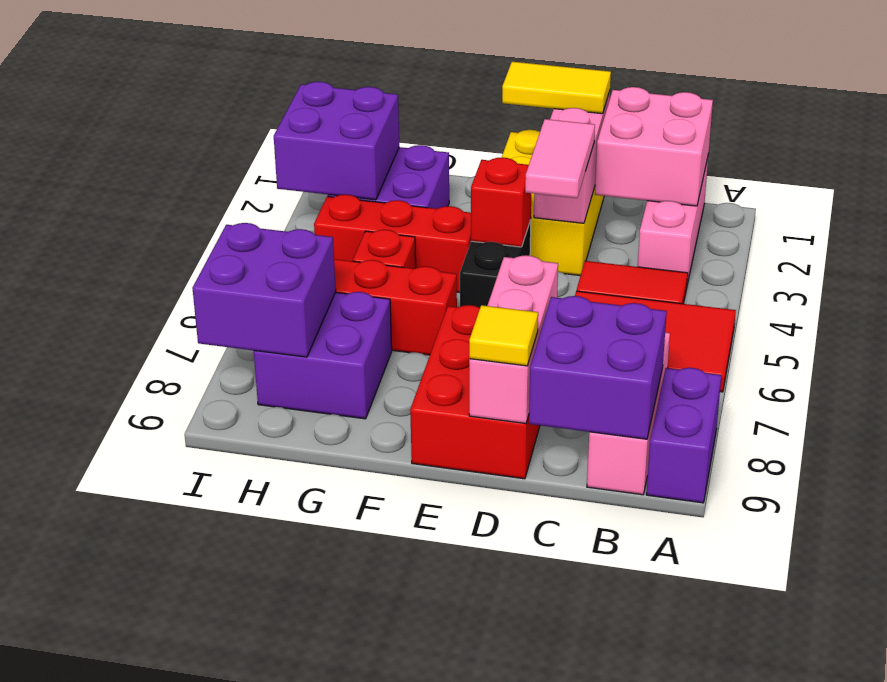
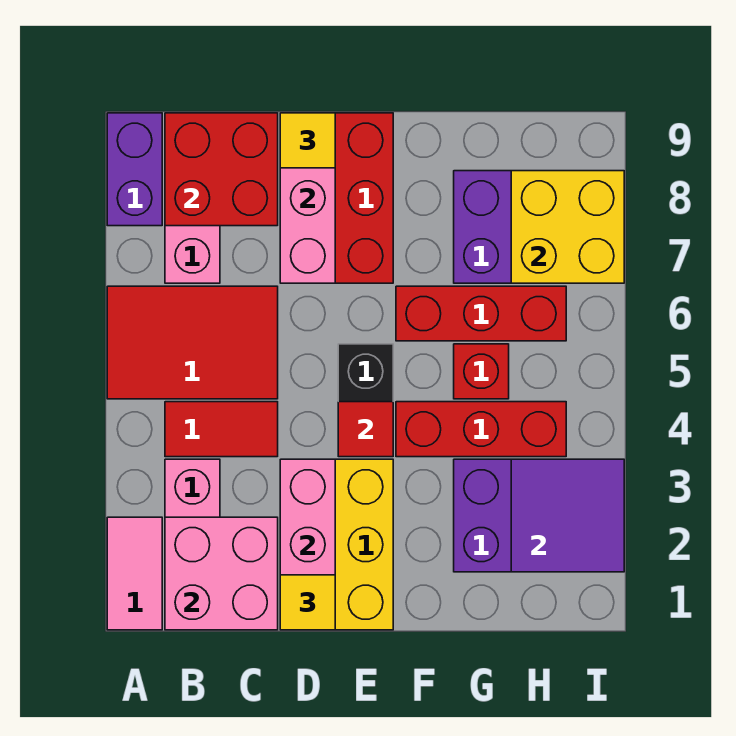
purple brick B8:C9 level 2 -> red brick B8:C9 level 2
yellow tile D1:E1 level 3 -> yellow tile D1 level 3
pink tile D3:D4 level 3 -> pink tile A1:A2 level 1
red brick E4 level 2 -> red tile E4 level 2
purple brick H2:I3 level 2 -> purple tile H2:I3 level 2
purple brick H7:I8 level 2 -> yellow brick H7:I8 level 2

